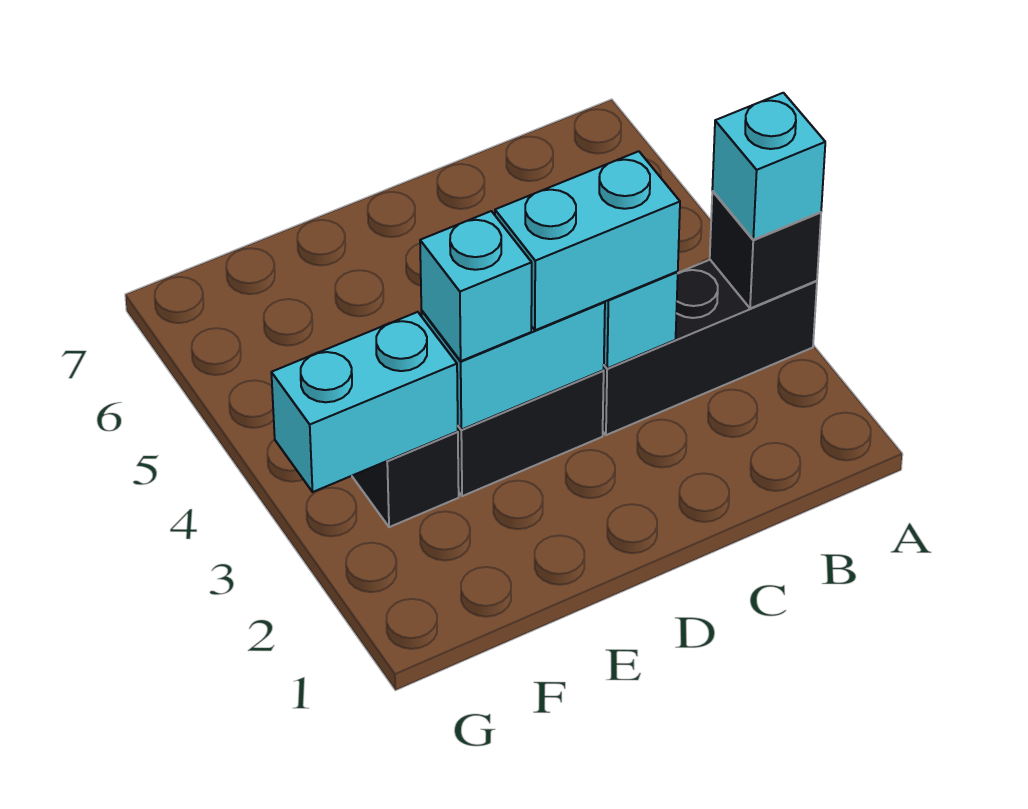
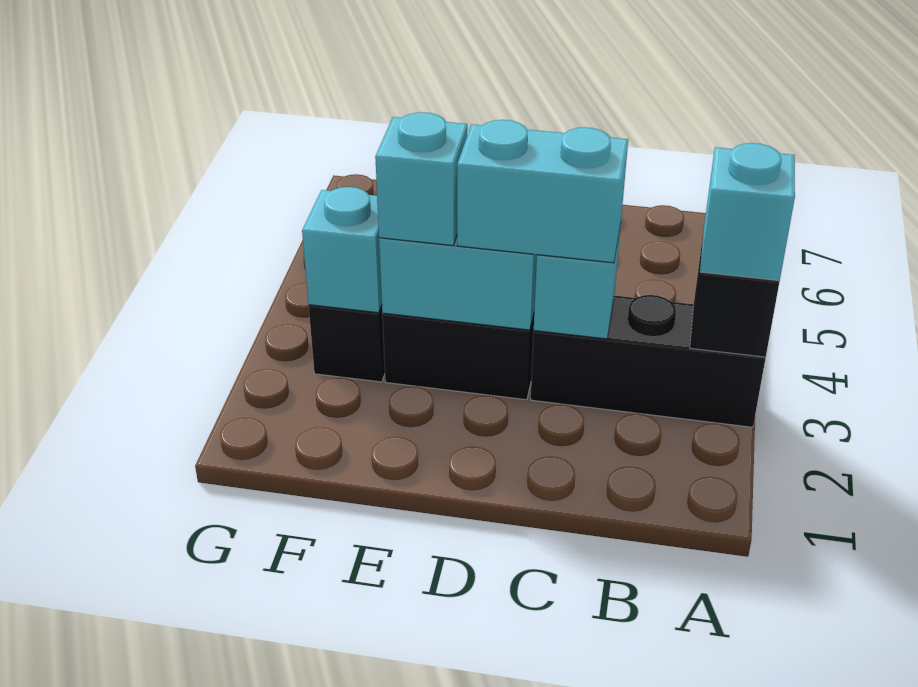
cyan brick F3:G3 level 2 -> cyan brick F3 level 2

